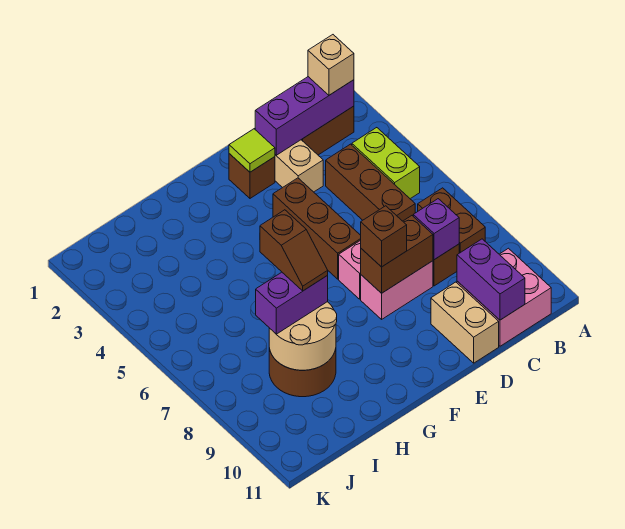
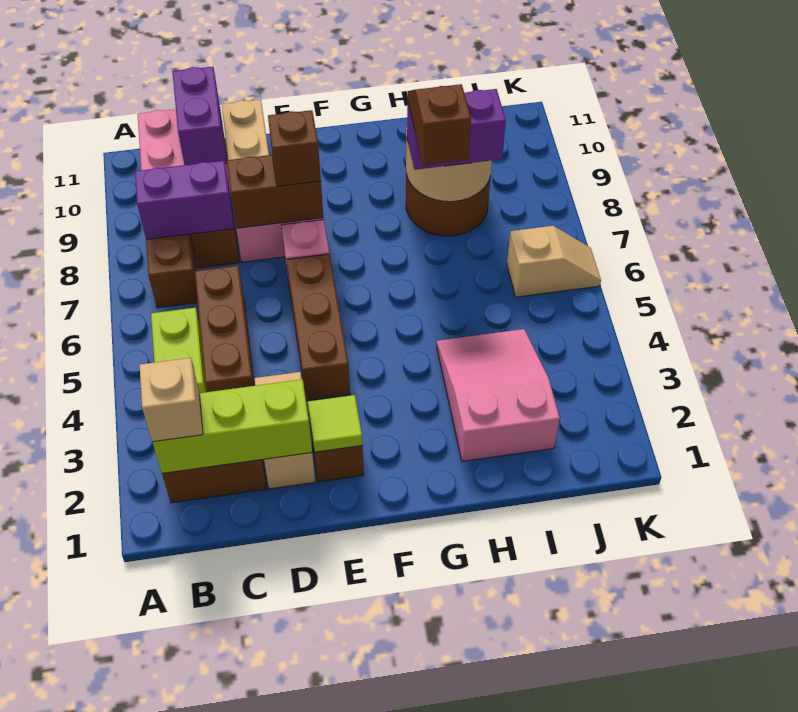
purple brick B2:D2 level 2 -> lime brick B2:D2 level 2
purple brick C8 level 2 -> purple brick B8:C8 level 2
none -> pink slope H2:I4 level 1 top 2
none -> tan slope J6:K6 level 1 top J

